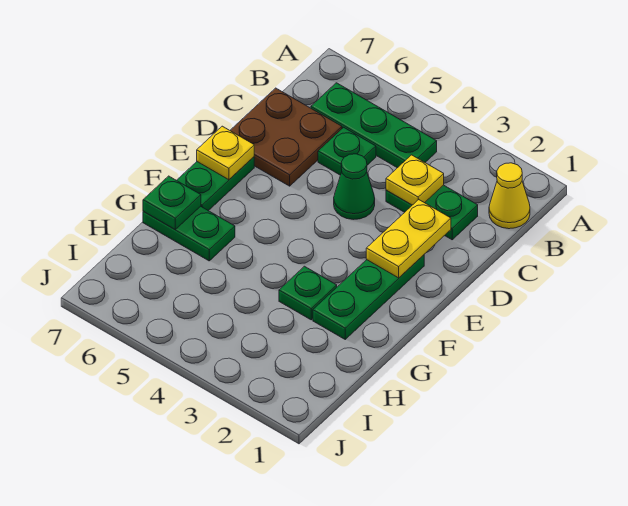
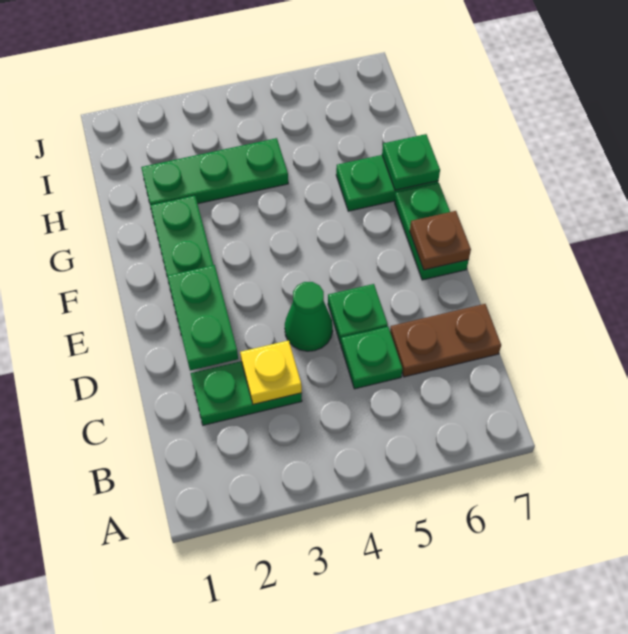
yellow cone B1 level 1 -> none
green plate B4:B6 level 1 -> green plate H2:H4 level 1
brown plate C6:D7 level 1 -> brown plate C6:C7 level 1
yellow plate D2:E2 level 2 -> green plate D2:E2 level 2
yellow plate E7 level 2 -> brown plate E7 level 2
green plate G3 level 1 -> green plate D5 level 1

